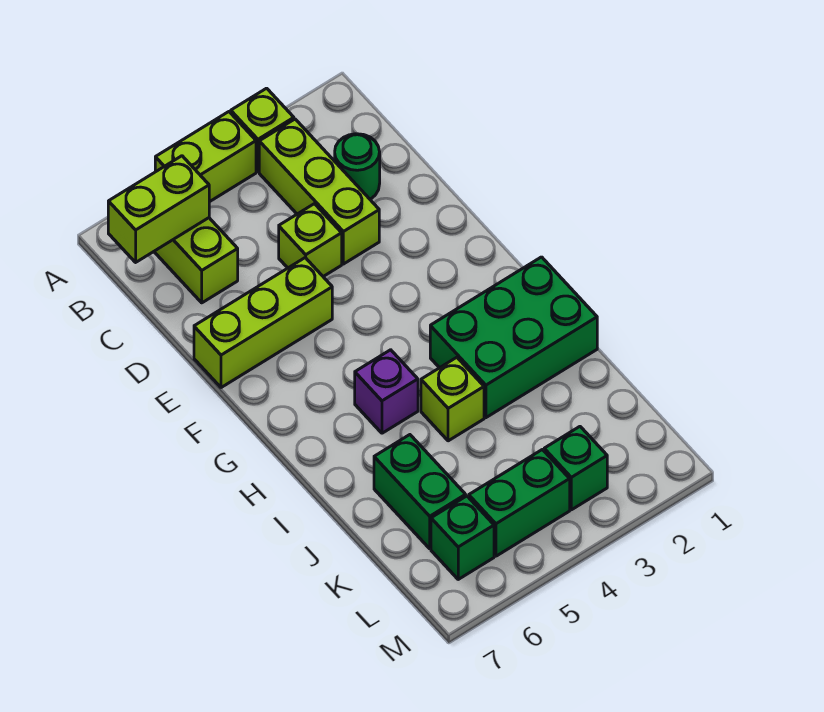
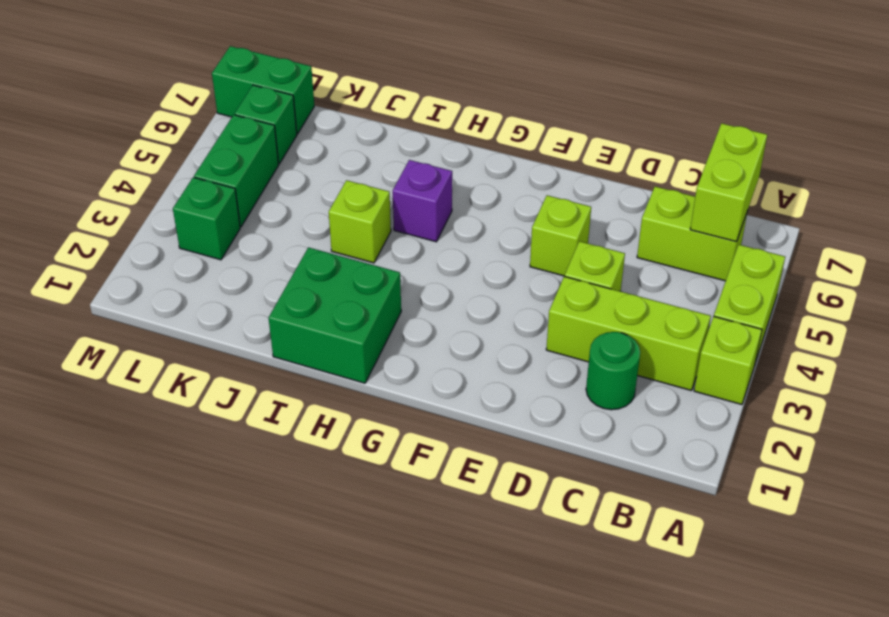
lime brick E5:E7 level 1 -> lime brick E5 level 1
green brick H1:I3 level 1 -> green brick H1:I2 level 1
green brick J6:K6 level 1 -> green brick L7:M7 level 1

